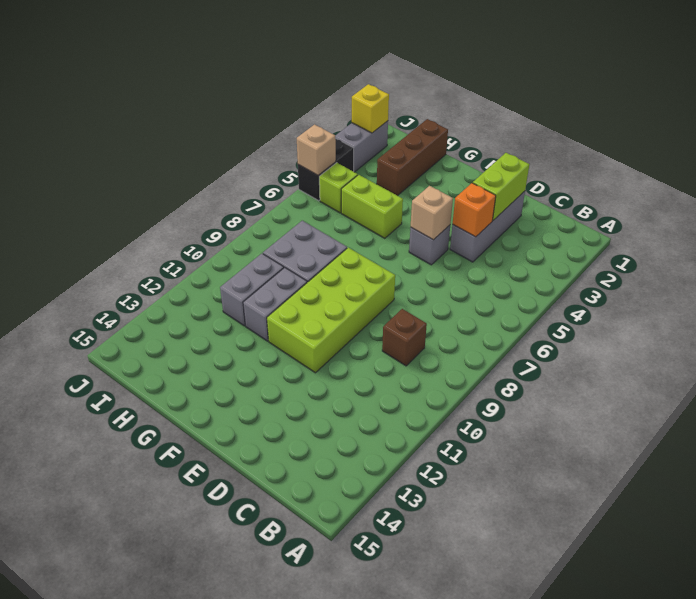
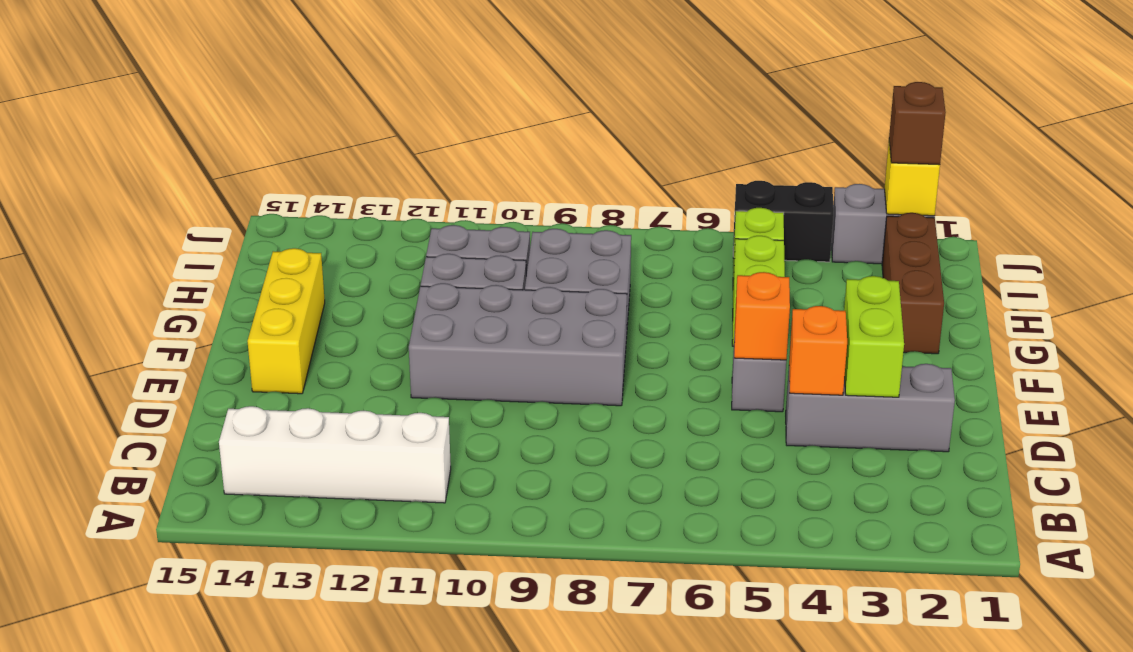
none -> white brick B11:B14 level 1
brown brick C9 level 1 -> brown brick J2 level 3
lime brick D2:D3 level 2 -> lime brick D3:E3 level 2
tan brick E5 level 2 -> orange brick E5 level 2
lime brick E8:F11 level 1 -> grey brick E8:F11 level 1
none -> yellow brick E14:G14 level 1
brown brick H1:H3 level 1 -> brown brick G2:I2 level 1
tan brick J5 level 2 -> none

